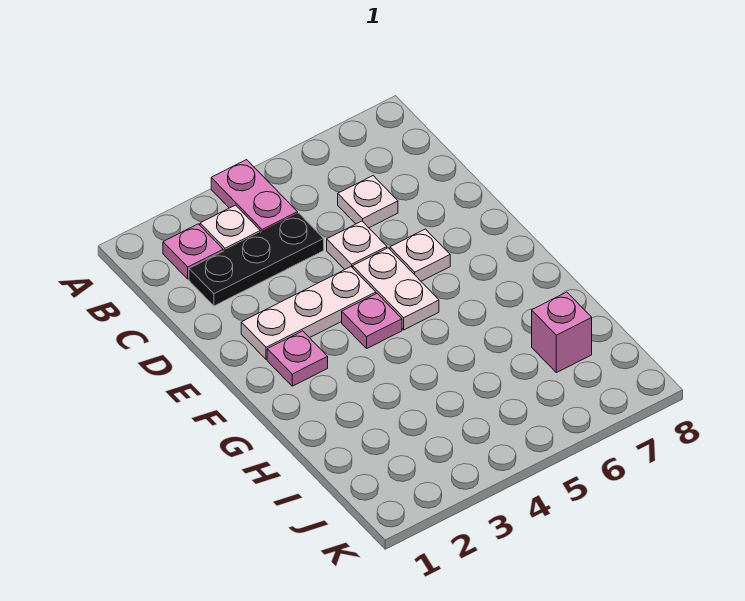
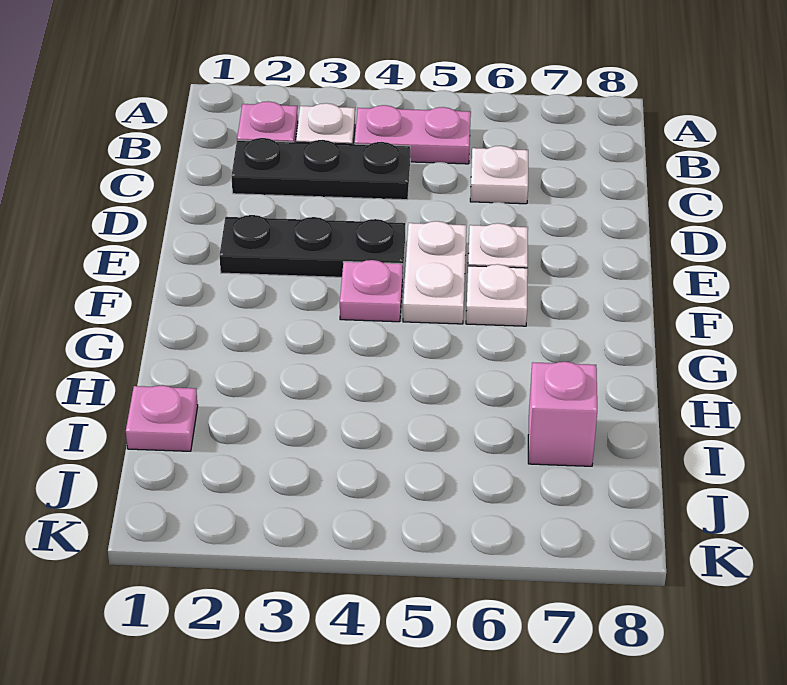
pink plate A4:B4 level 1 -> pink plate B4:B5 level 1
white plate D5 level 1 -> white plate F6 level 1
white plate E2:E4 level 1 -> black plate E2:E4 level 1
pink plate F2 level 1 -> pink plate I1 level 1

